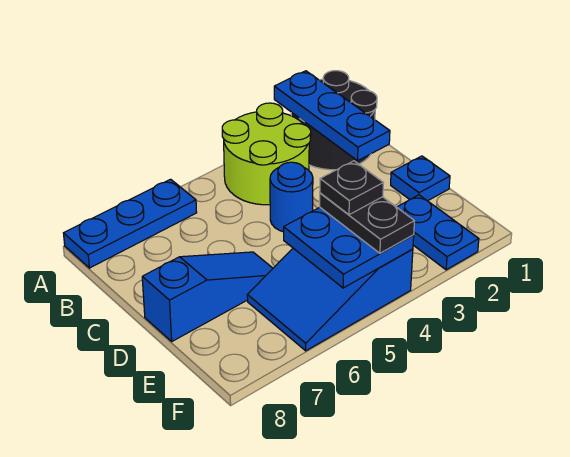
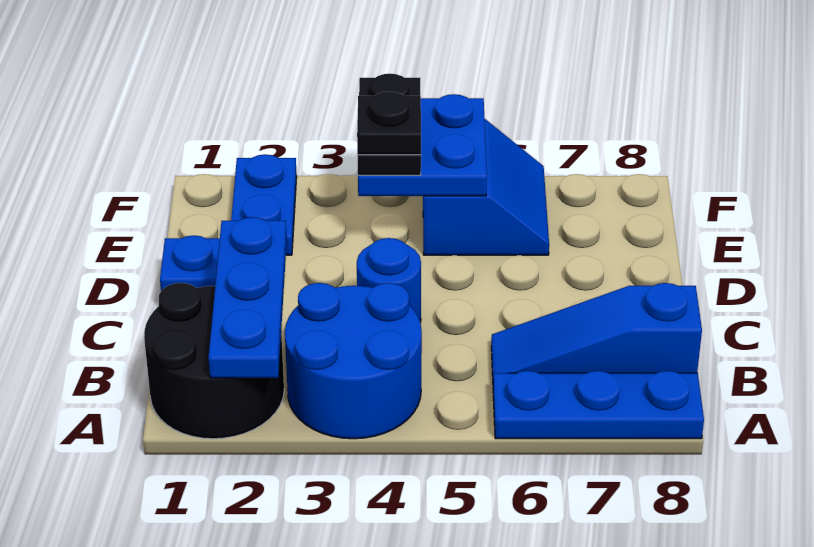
lime round brick A3:B4 level 1 -> blue round brick A3:B4 level 1
blue slope D6:D8 level 1 top 8 -> blue slope B6:B8 level 1 top 8
blue slope E4:F6 level 1 top 4 -> blue slope E5:F6 level 1 top 5

